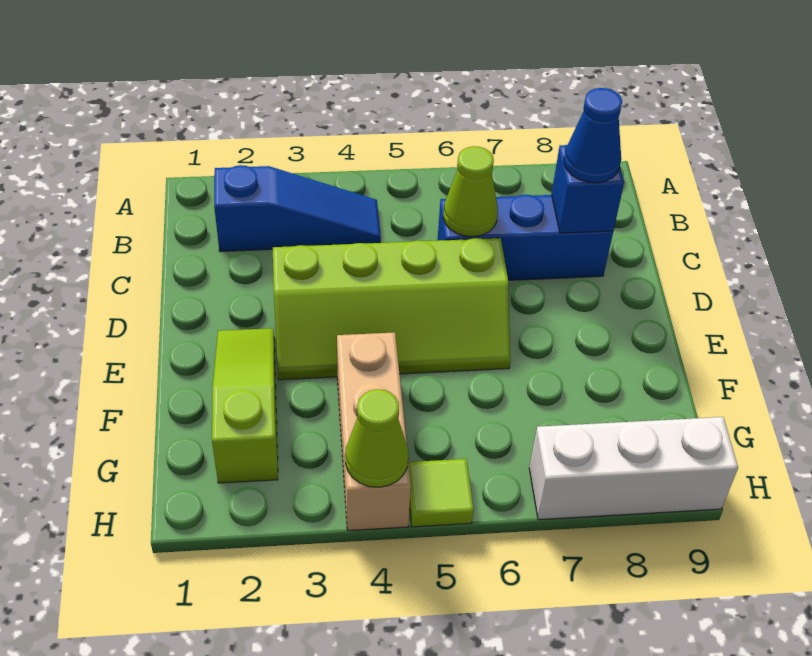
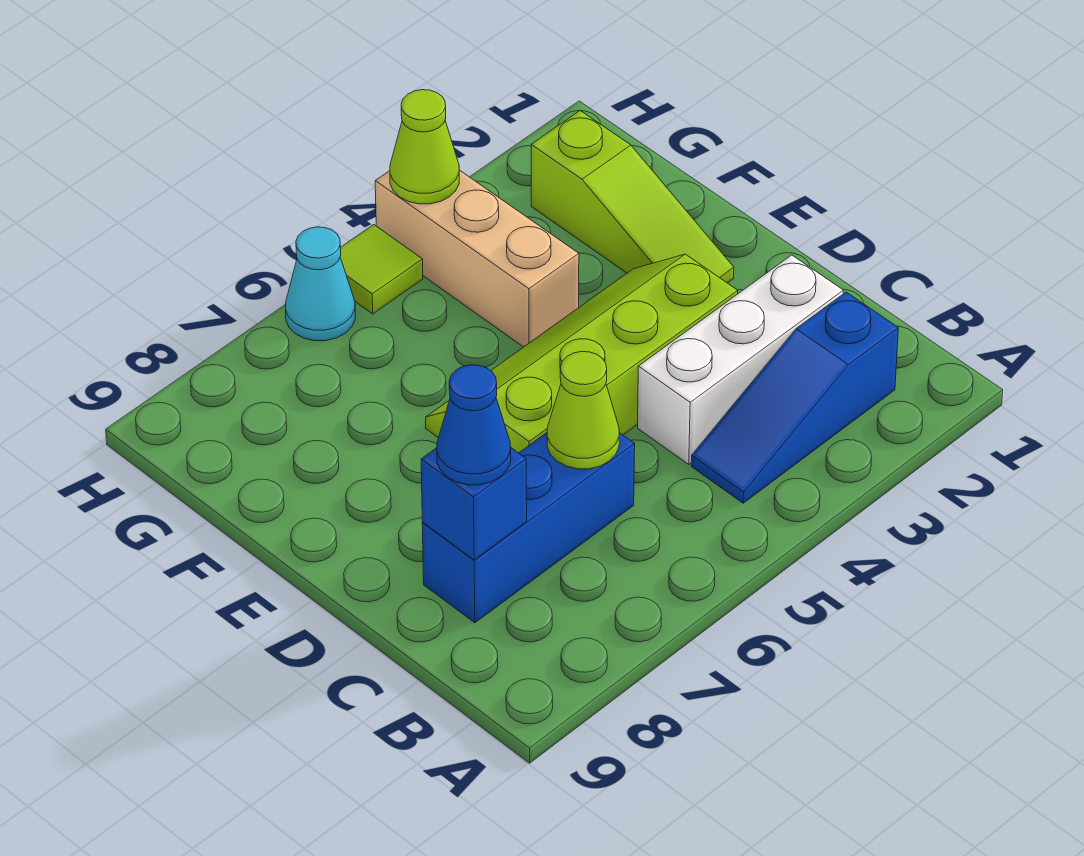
none -> cyan cone H6 level 1
white brick H7:H9 level 1 -> white brick C2:C4 level 1

